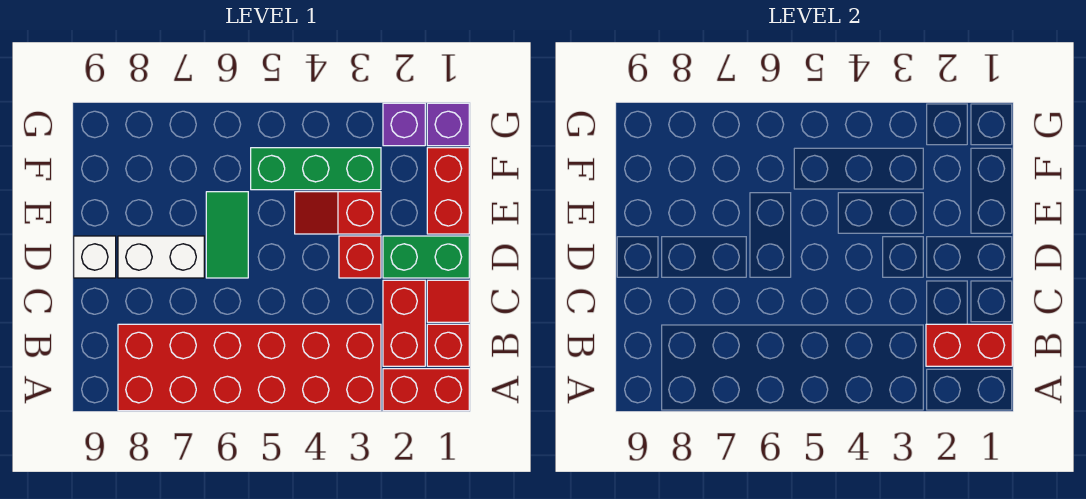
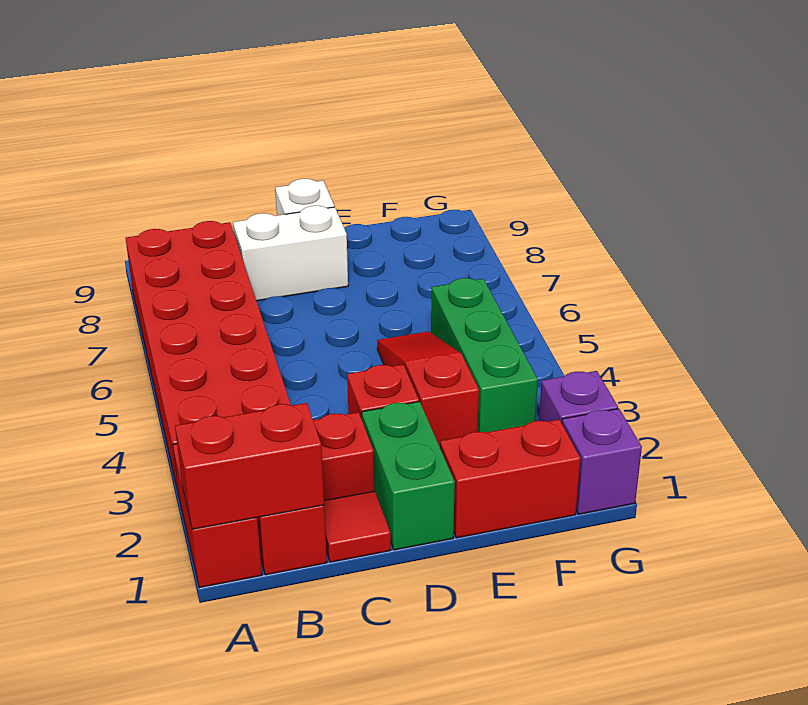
red brick B1:B2 level 2 -> red brick A1:B1 level 2
green tile D6:E6 level 1 -> none
white brick D7:D8 level 1 -> white brick C8:D8 level 1
red slope E3:E4 level 1 top 3 -> red slope E3:E5 level 1 top 3

